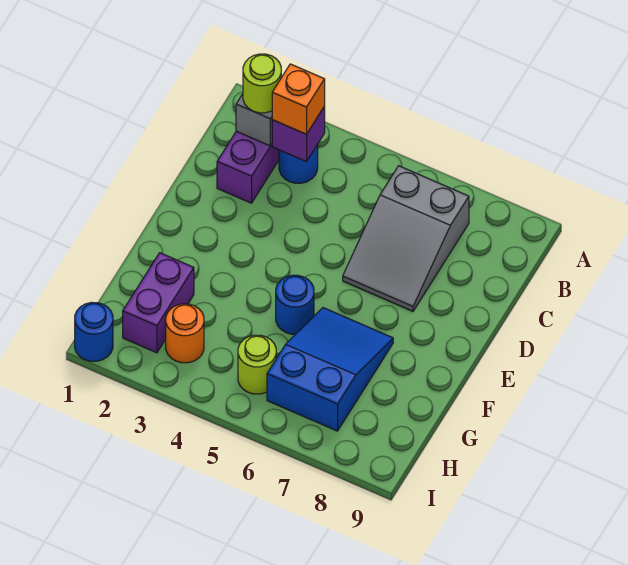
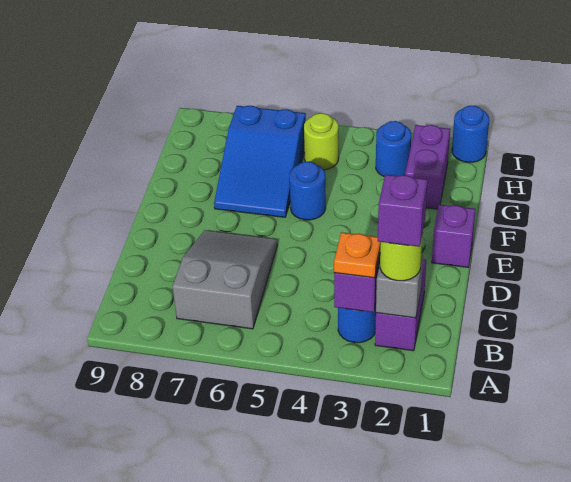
none -> purple brick B2 level 4
orange brick B3 level 3 -> orange plate B3 level 3
none -> purple brick E1 level 1
orange round brick H3 level 1 -> blue round brick H3 level 1

